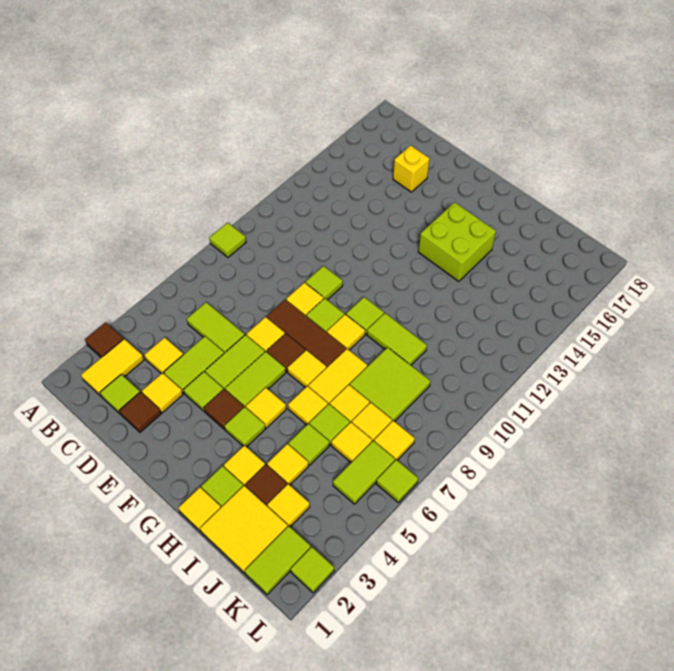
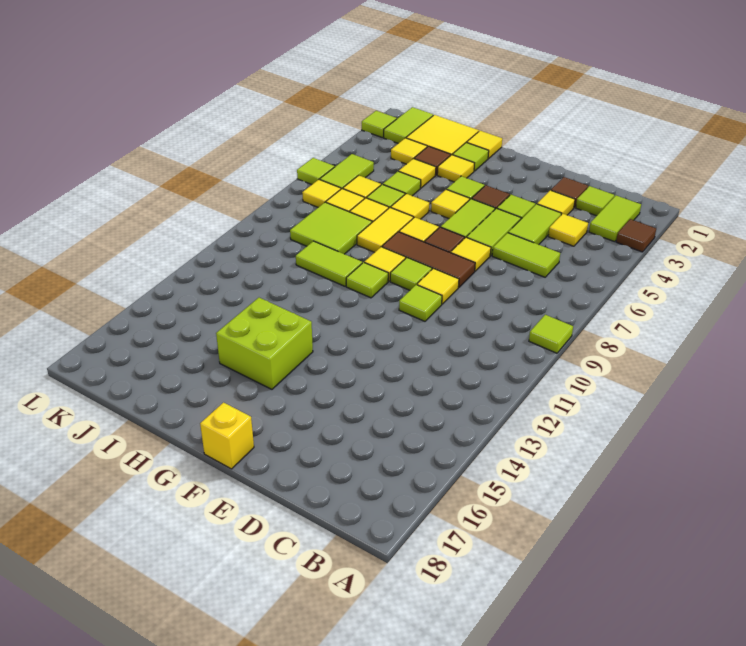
yellow tile B2:B3 level 1 -> lime tile B2:B3 level 1
yellow brick D16 level 1 -> yellow brick F18 level 1

